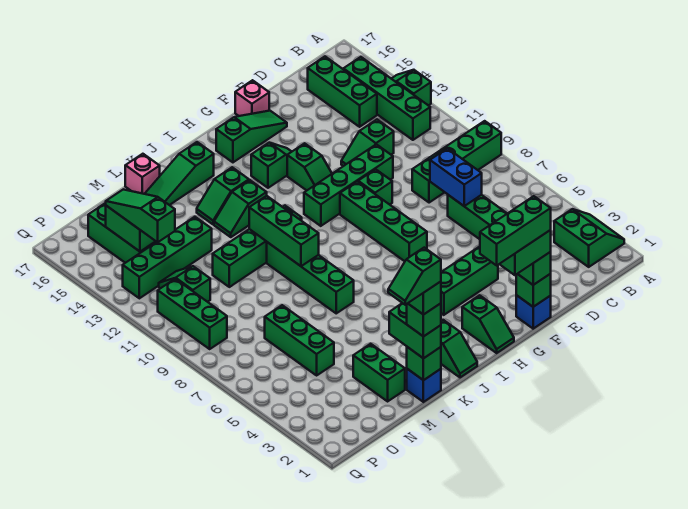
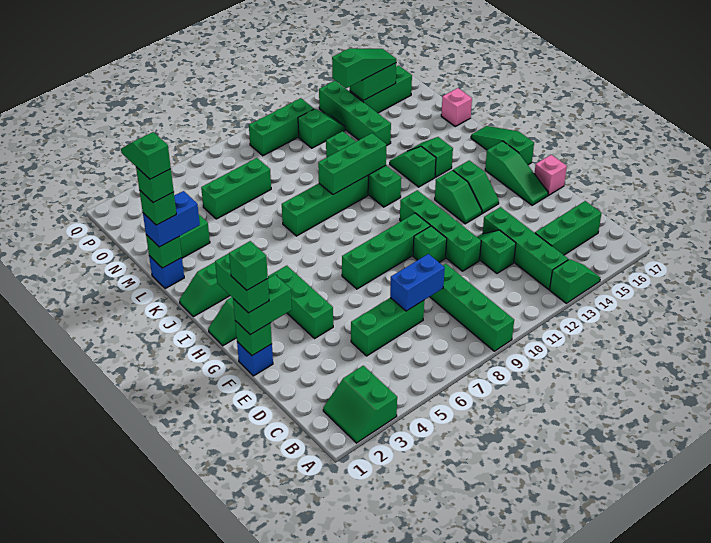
green slope A2:B3 level 1 top B -> green slope A2:B3 level 1 top 3
green brick B12:B15 level 1 -> green brick B13:E13 level 1
green brick F1:H1 level 5 -> green brick F1 level 5
green slope G12:G13 level 1 top 13 -> green slope G13:H13 level 1 top H
green slope J16:L16 level 1 top J -> green slope H17:J17 level 1 top H
green brick L1:L2 level 3 -> blue brick L1:L2 level 3

